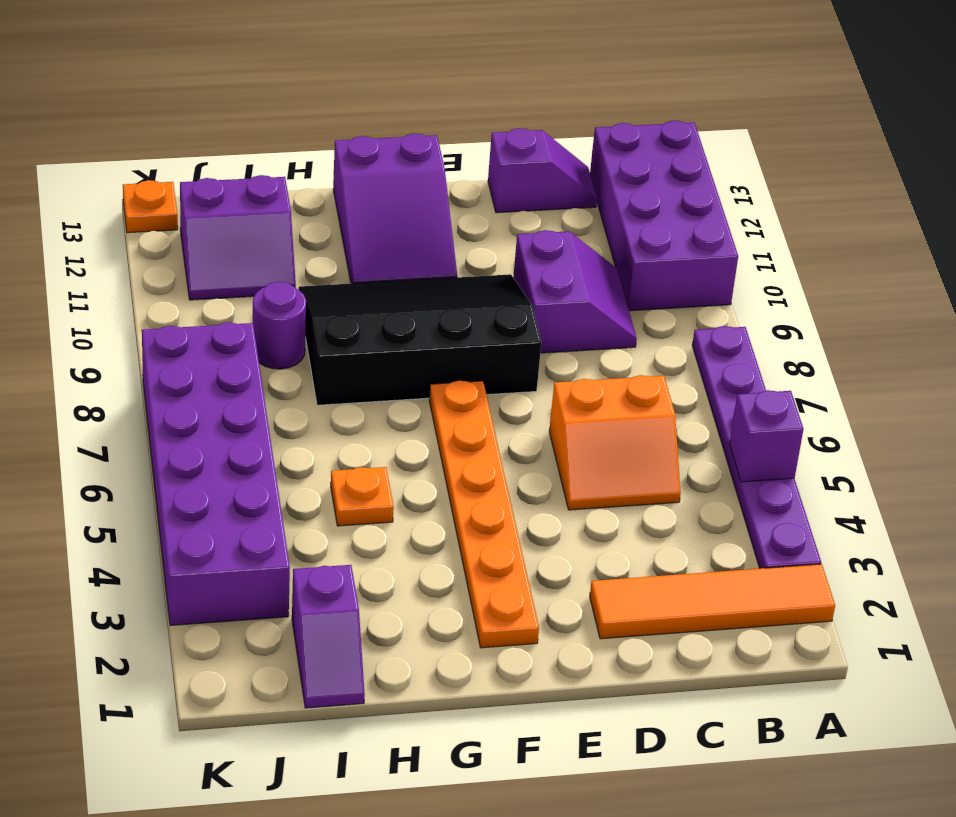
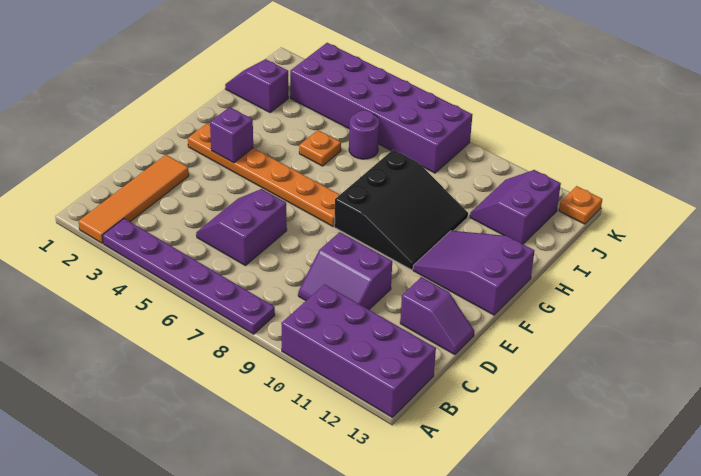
purple brick A5 level 2 -> purple brick F3 level 2
orange slope C5:D6 level 1 top 6 -> purple slope C5:D6 level 1 top 6
purple slope C13:D13 level 1 top D -> purple slope D12:D13 level 1 top 12
black slope E8:H10 level 1 top 8 -> black slope F8:H10 level 1 top 8
purple round brick I9 level 1 -> purple round brick I6 level 1

